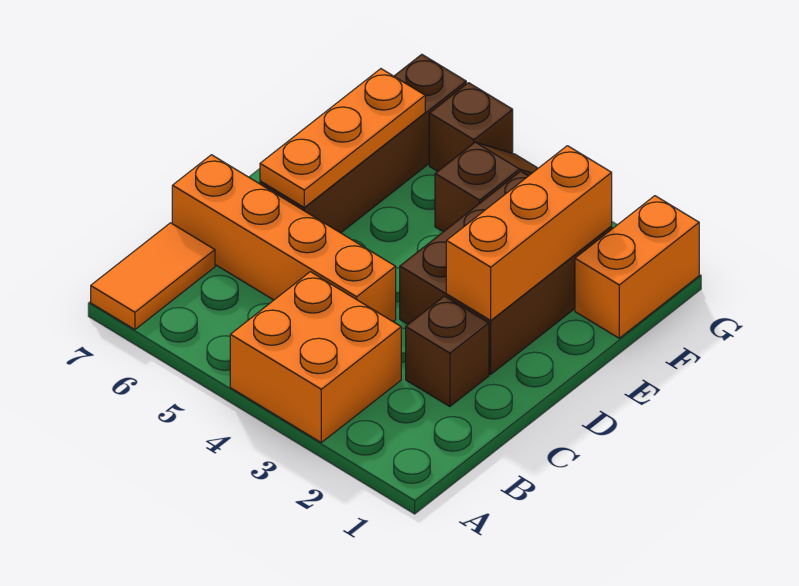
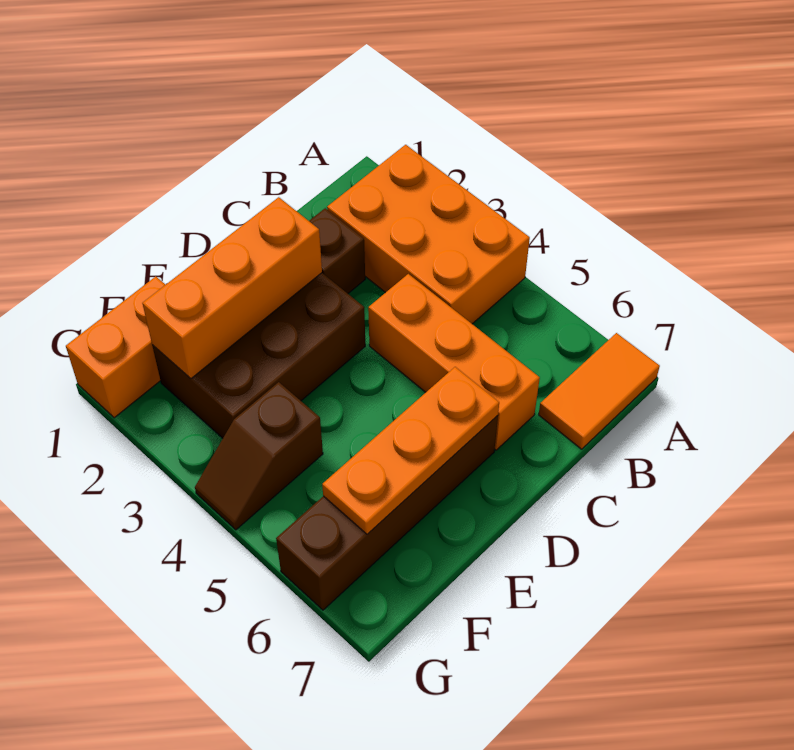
orange brick A3:B4 level 1 -> orange brick A2:B4 level 1
orange brick C4:C7 level 1 -> orange brick C4:C6 level 1
brown brick G5 level 1 -> none

